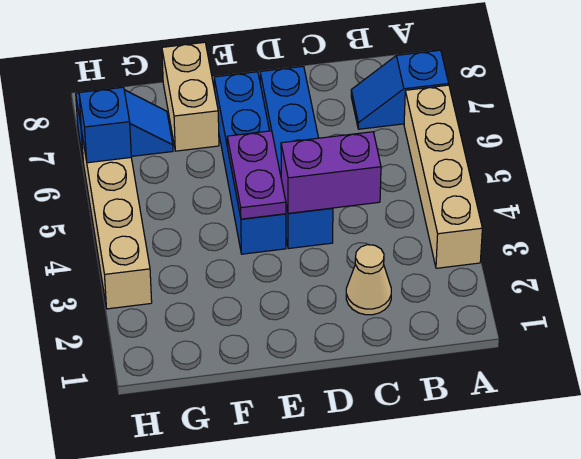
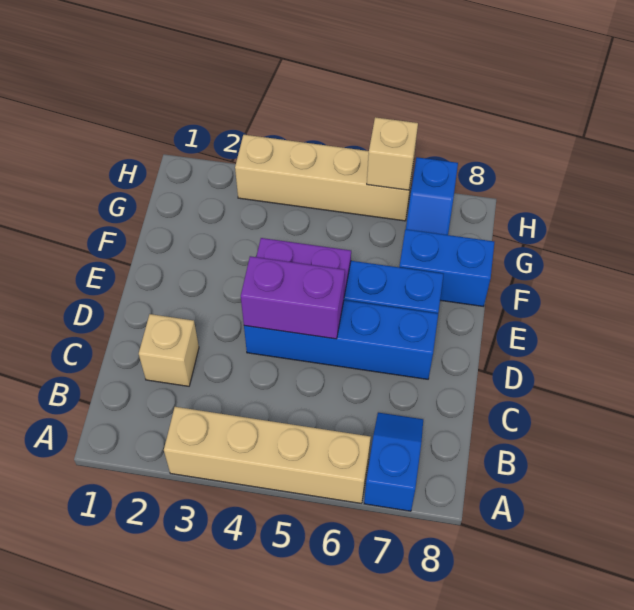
tan cone C2 level 1 -> tan brick C2 level 1
purple brick C4:D4 level 2 -> purple brick D4:D5 level 2
tan brick F7:F8 level 1 -> blue brick F7:F8 level 1
blue brick H6 level 2 -> tan brick H6 level 2

